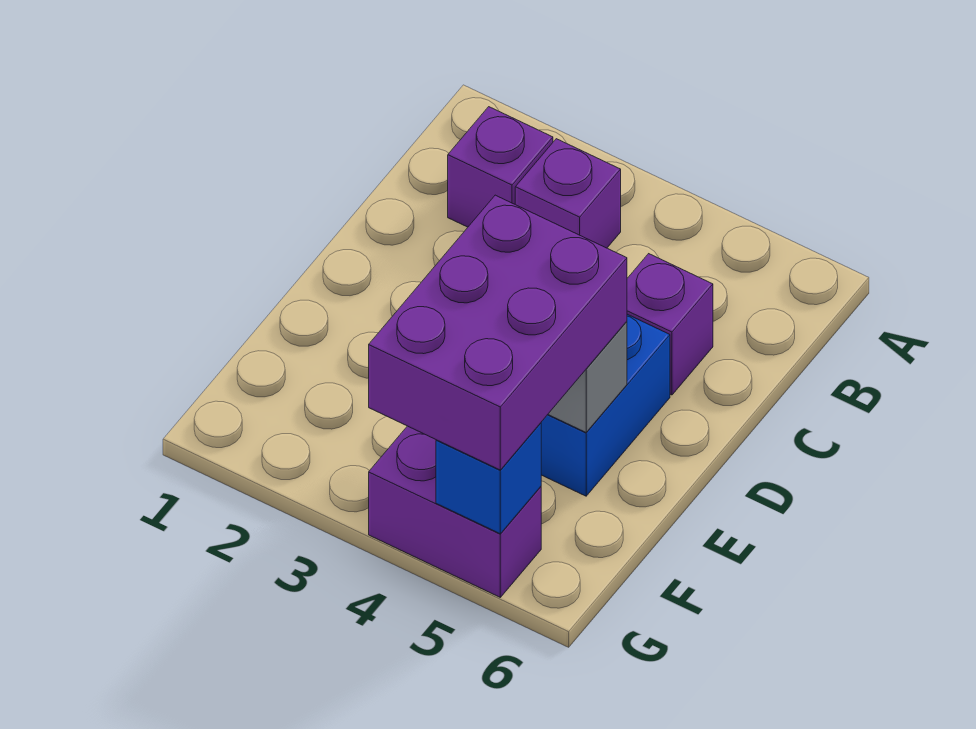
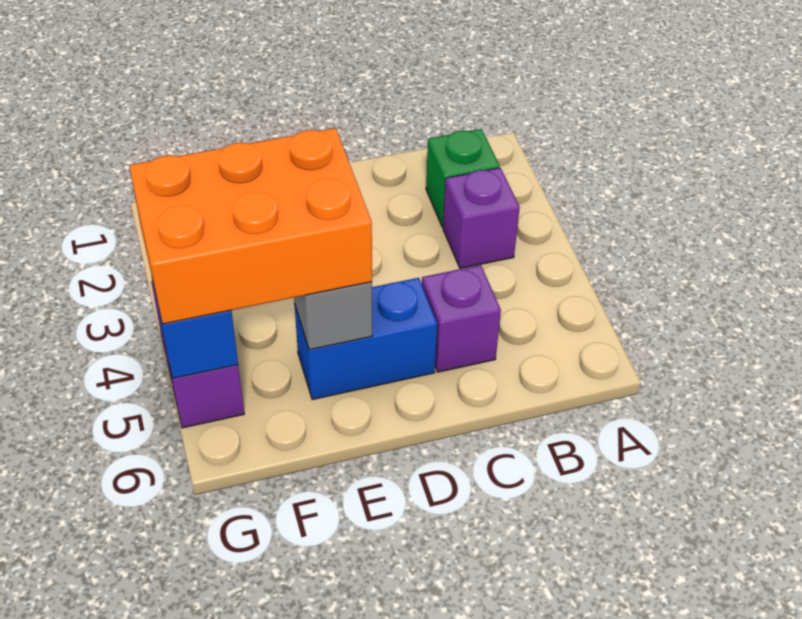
purple brick B2 level 1 -> green brick B2 level 1
purple brick E4:G5 level 3 -> orange brick E4:G5 level 3

